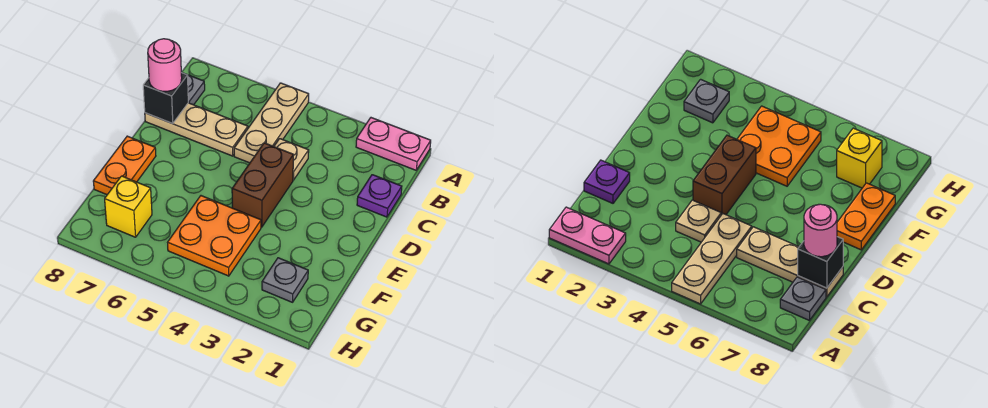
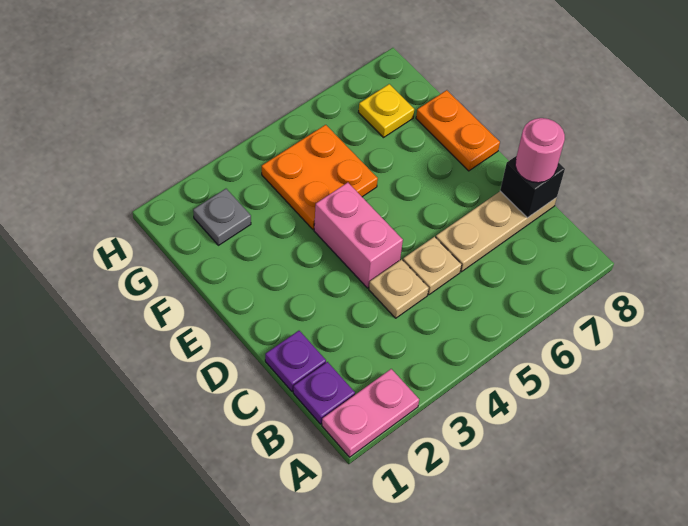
tan plate A5:C5 level 1 -> tan plate C5 level 1
none -> purple plate B1 level 1
grey plate B8 level 1 -> none
brown brick D4:E4 level 1 -> pink brick D4:E4 level 1
yellow brick G7 level 1 -> yellow plate G7 level 1

